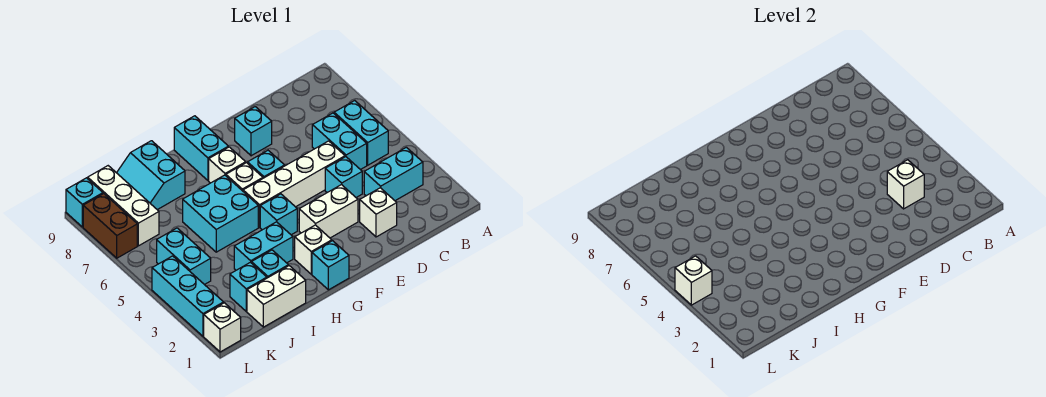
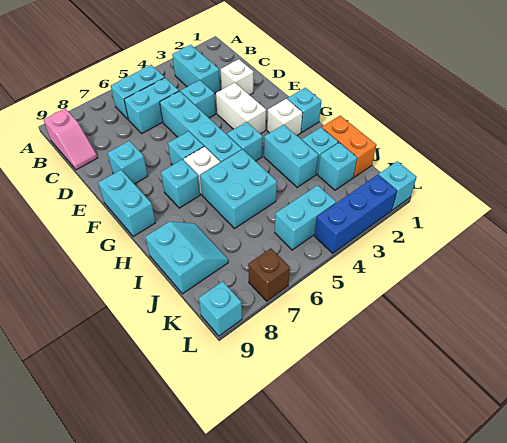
none -> pink slope B9:C9 level 1 top B
white brick C3 level 2 -> none
white brick D5:G5 level 1 -> cyan brick D5:G5 level 1
white brick G7 level 1 -> cyan brick G7 level 1
cyan brick G8:G9 level 1 -> cyan brick F9:G9 level 1
white brick I1:J1 level 1 -> orange brick I1:J1 level 1
cyan slope I8:J9 level 1 top I -> cyan slope I8:J9 level 1 top 9
white brick K7:K9 level 1 -> none
white brick L1 level 1 -> cyan brick L1 level 1
cyan brick L2:L4 level 1 -> blue brick L2:L4 level 1
white brick L4 level 2 -> none
brown brick L7:L8 level 1 -> brown brick L7 level 1

